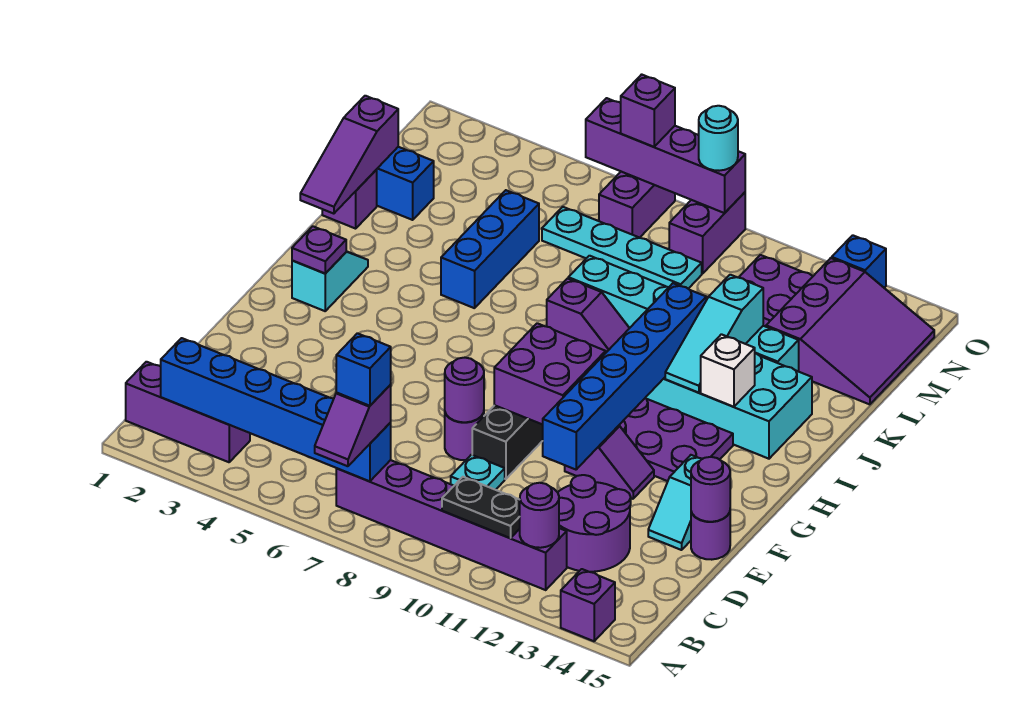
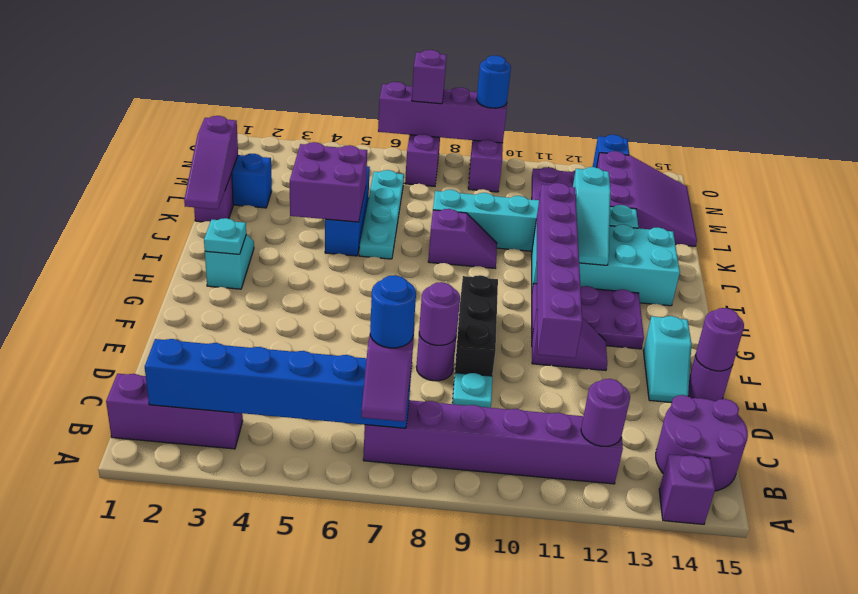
blue brick B7 level 4 -> blue round brick B7 level 4
black plate B10:B11 level 2 -> none
purple round brick C12:D13 level 1 -> purple round brick B14:C15 level 1
blue brick E11:J11 level 2 -> purple brick E11:J11 level 2
purple brick F9:G10 level 2 -> purple brick J4:K5 level 2
purple plate H2 level 2 -> cyan plate H2 level 2
white brick I13 level 2 -> none
cyan plate M6:M9 level 1 -> cyan plate J6:M6 level 1
cyan round brick O9 level 3 -> blue round brick O9 level 3

